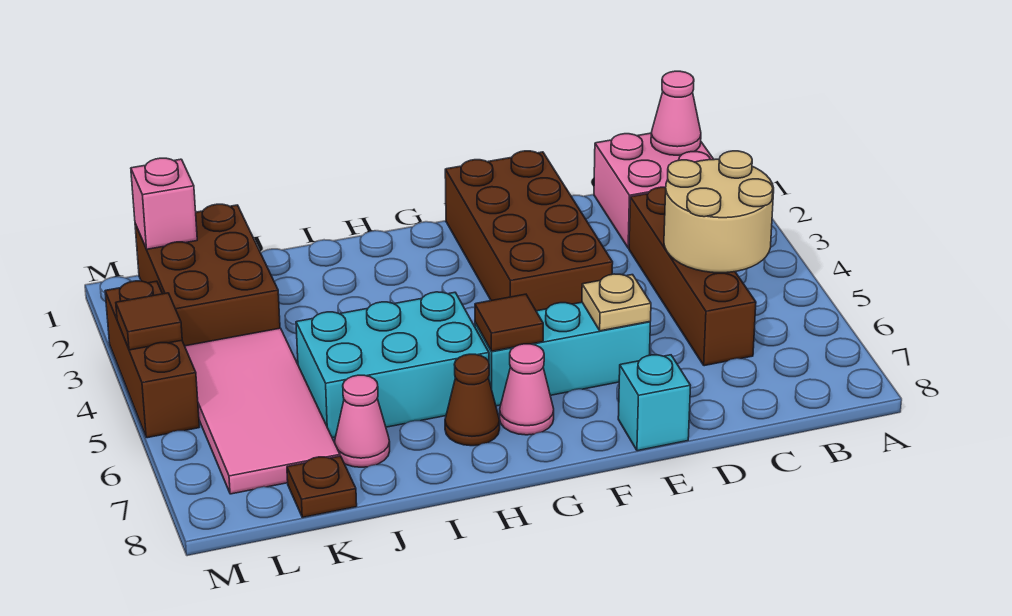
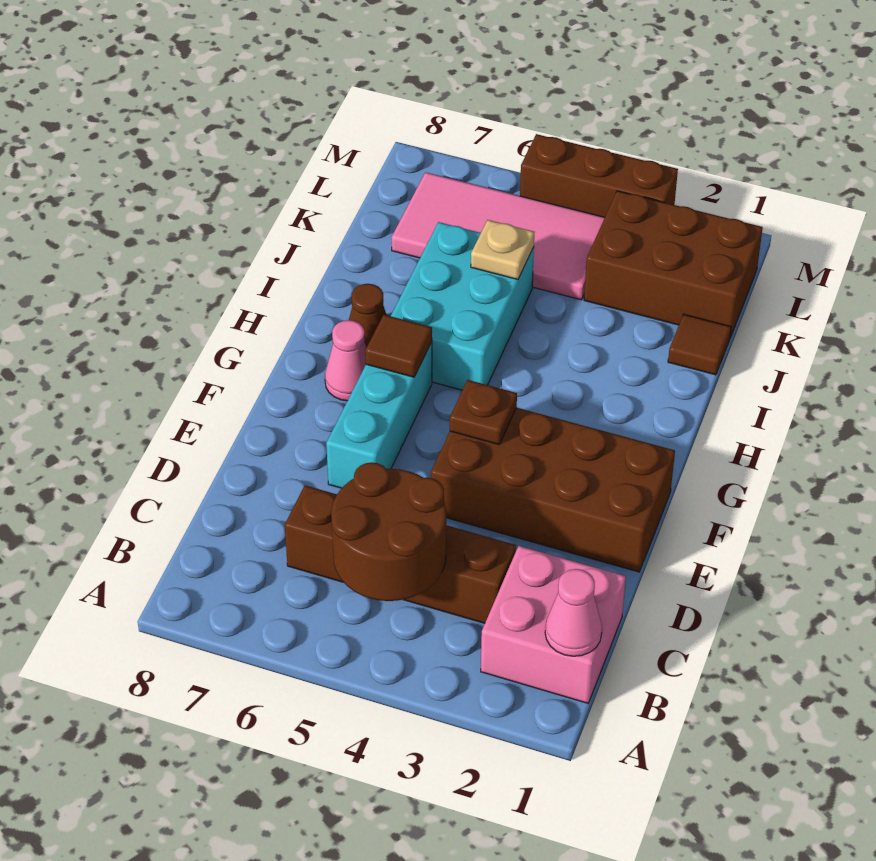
tan round brick B4:C5 level 2 -> brown round brick B4:C5 level 2
tan plate E6 level 2 -> tan plate J5 level 2
cyan brick E8 level 1 -> none
pink cone J7 level 1 -> none
brown plate K8 level 1 -> brown plate F4 level 2
pink brick L1 level 2 -> none
brown tile M4 level 2 -> brown tile J1 level 1

